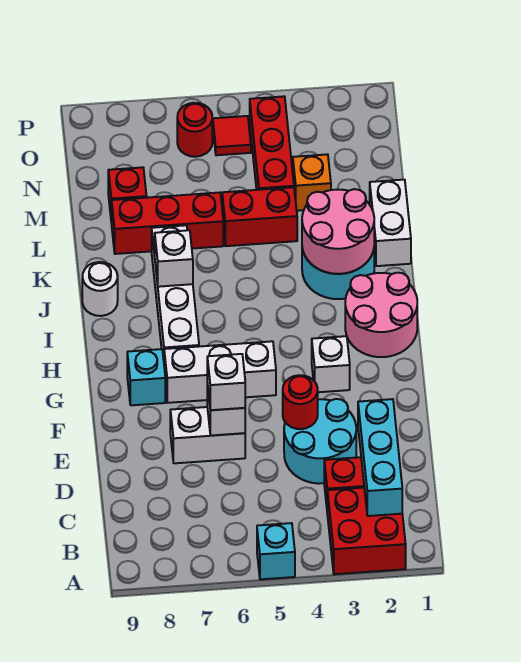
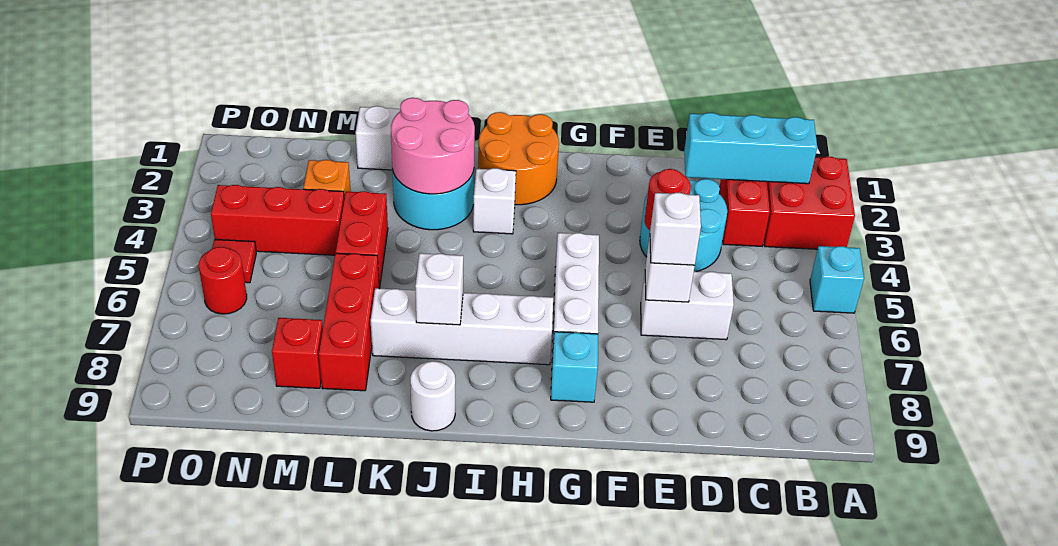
white brick E6:E7 level 1 -> white brick D6:E6 level 1
white brick G3 level 1 -> white brick I3 level 1
pink round brick H1:I2 level 1 -> orange round brick H1:I2 level 1

